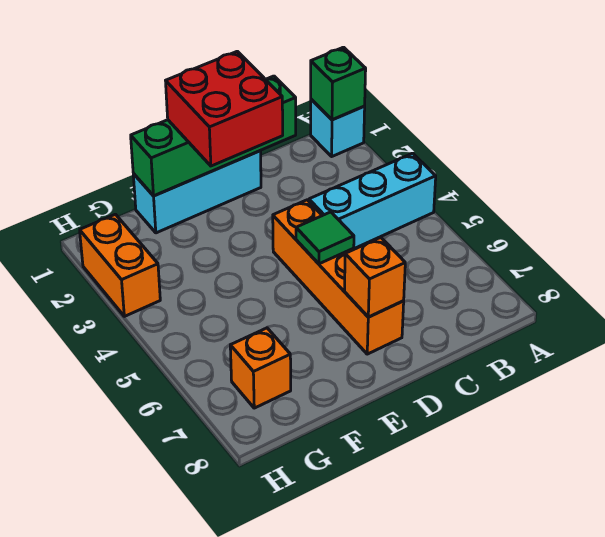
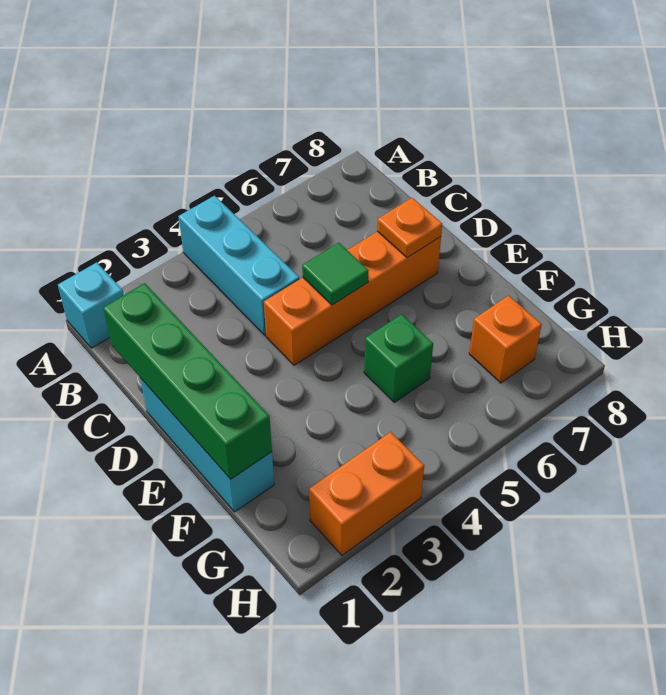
green brick A1 level 2 -> green brick F5 level 1
red brick D1:E2 level 3 -> none
orange brick D7 level 2 -> orange plate D7 level 2

